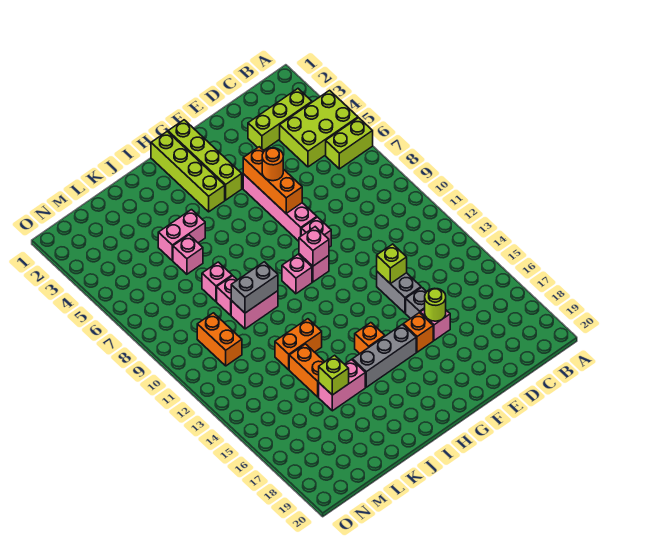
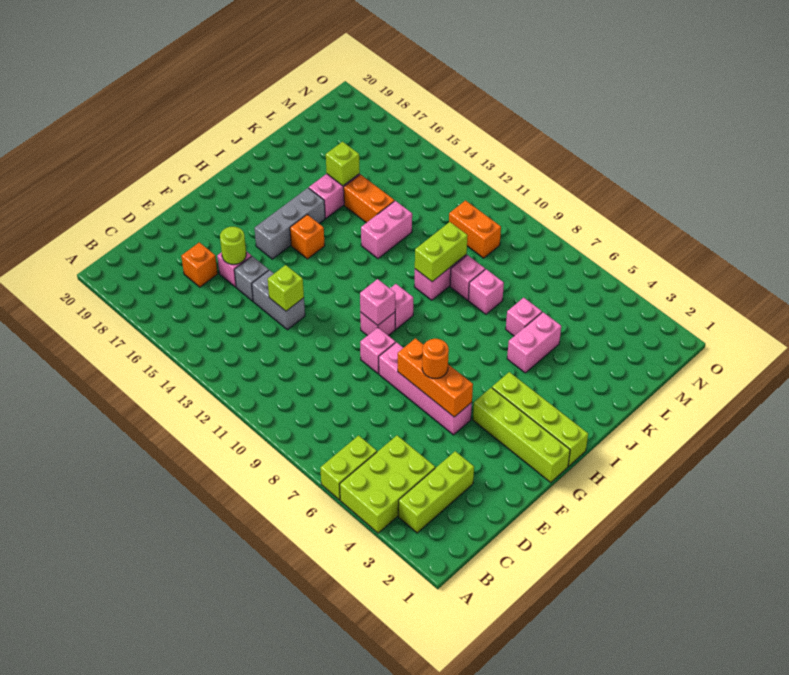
orange brick F16 level 1 -> orange brick D17 level 1
grey brick J10:K10 level 2 -> lime brick J10:K10 level 2
orange brick J13:K13 level 1 -> pink brick J13:K13 level 1

